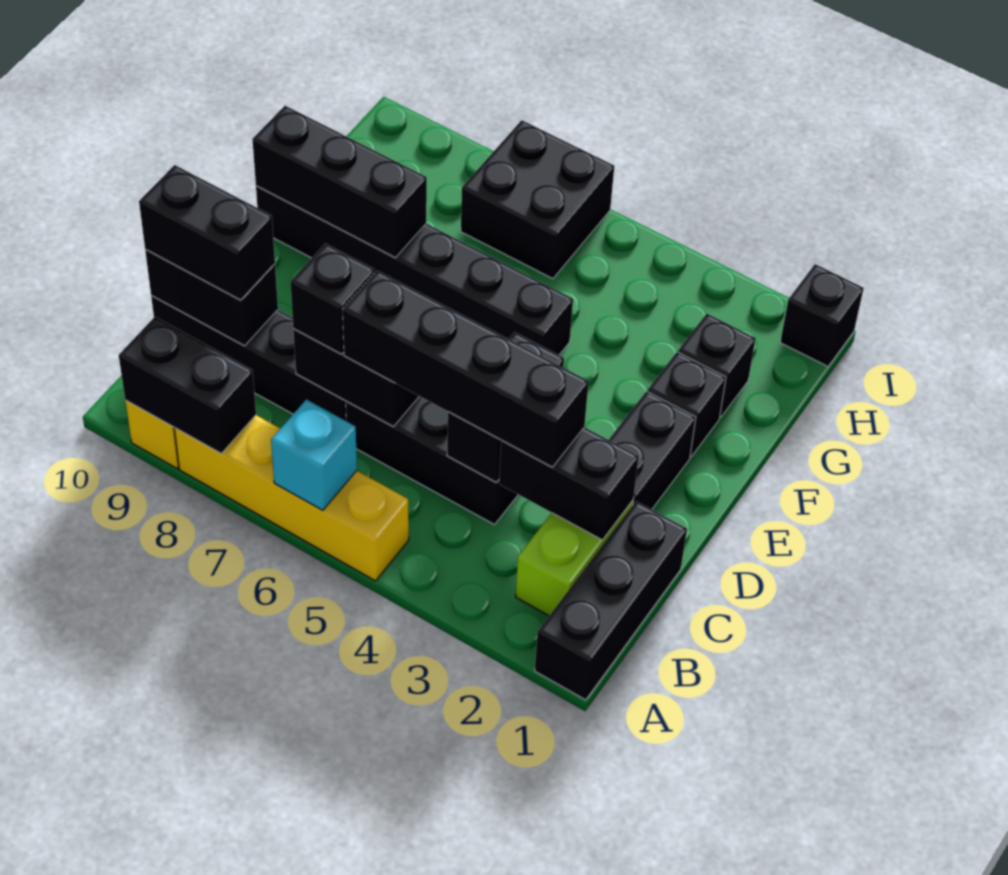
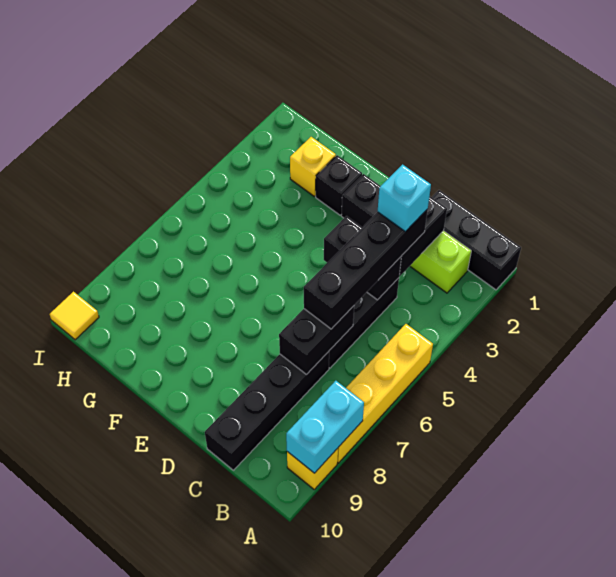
cyan brick A6 level 2 -> cyan brick C3 level 4
black brick A8:A9 level 2 -> cyan brick A8:A9 level 2
black brick C7 level 3 -> none
black brick C9:C10 level 2 -> none
black brick C9:C10 level 3 -> none
black brick F5:F10 level 1 -> none
black brick F8:F10 level 2 -> none
black brick G2 level 1 -> yellow brick G2 level 1
black brick H6:I7 level 1 -> none
black brick I1 level 1 -> none
none -> yellow tile I10 level 1

